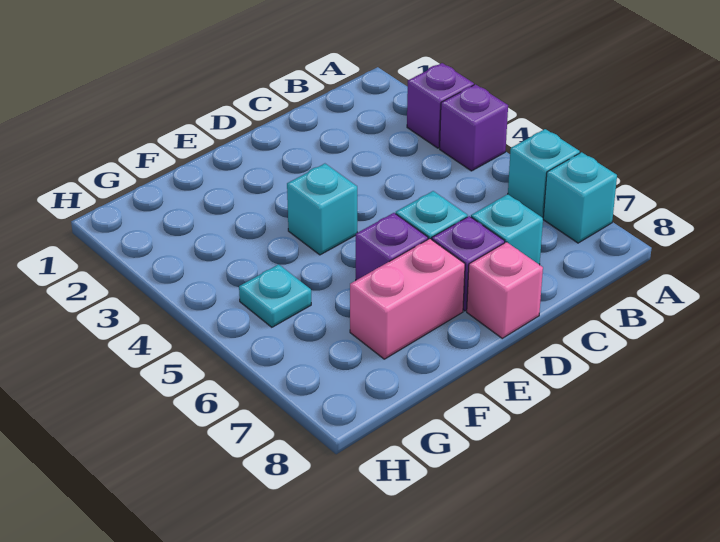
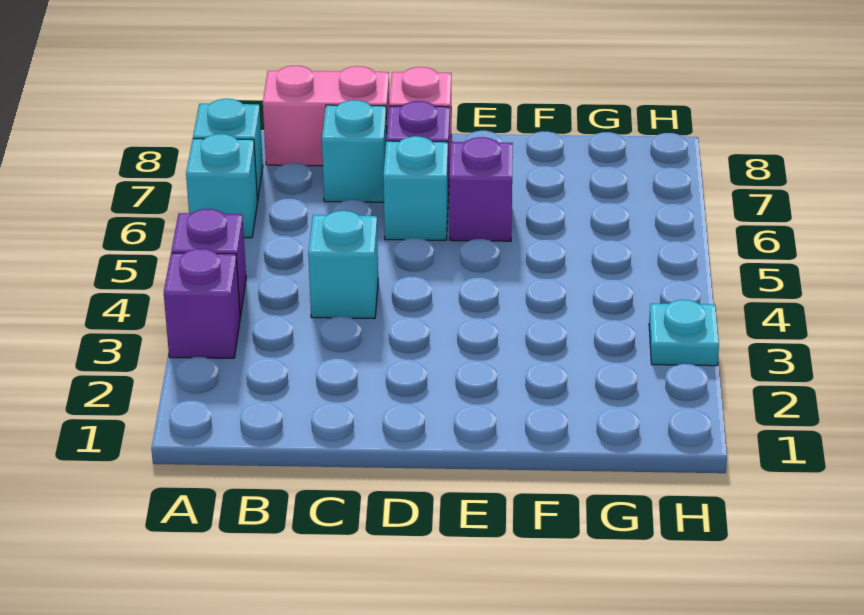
cyan brick E4 level 1 -> cyan brick C4 level 1
pink brick E7:F7 level 1 -> pink brick B8:C8 level 1
cyan plate G5 level 1 -> cyan plate H3 level 1

